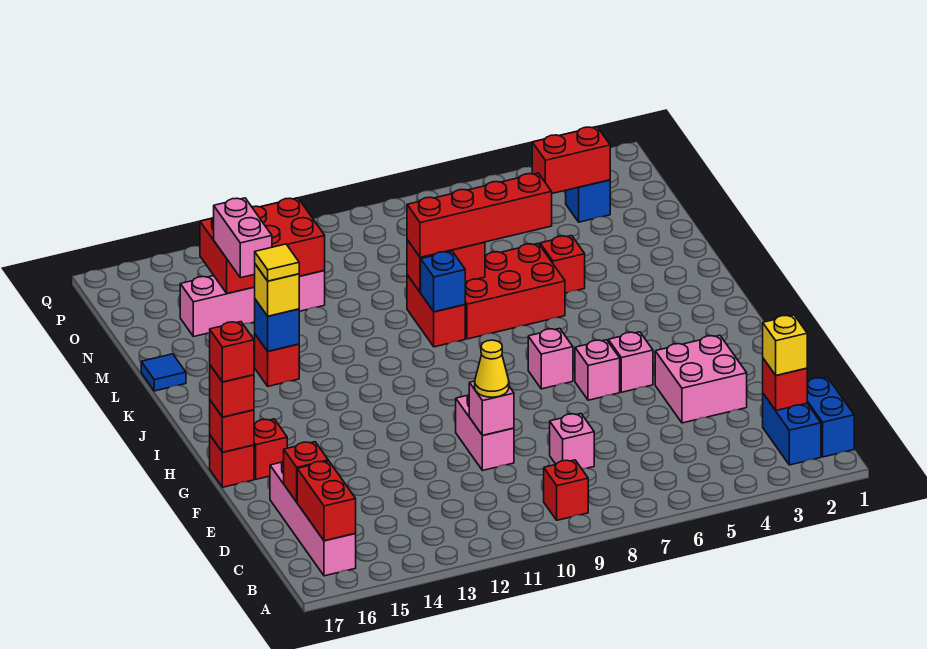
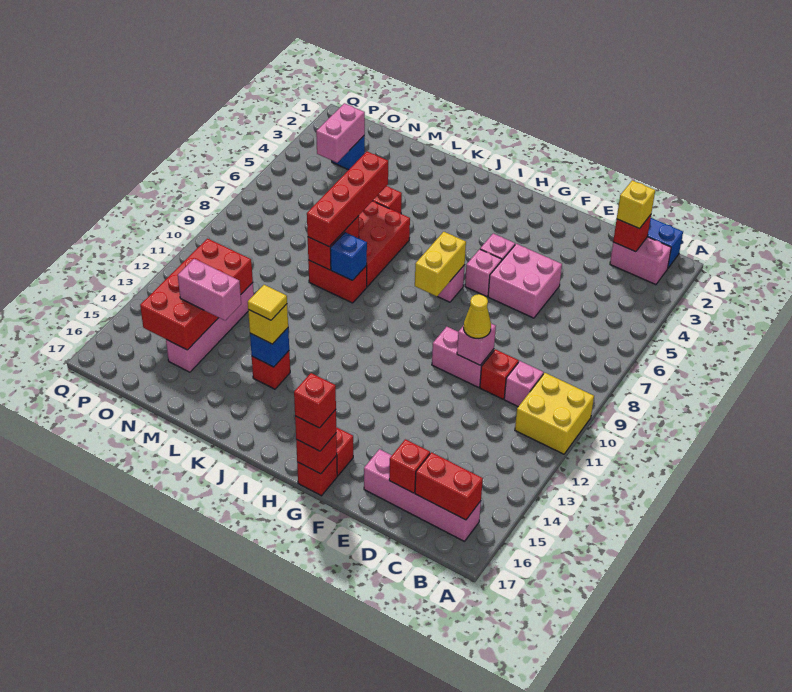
none -> yellow brick A10:B11 level 1
blue brick B2:C2 level 1 -> pink brick B2:C2 level 1
red brick B9 level 1 -> red brick D10 level 1
pink brick D8 level 1 -> pink brick C10 level 1
pink brick E3:F4 level 1 -> pink brick E5:F6 level 1
none -> yellow brick H7:H8 level 2
blue tile L17 level 1 -> none
red brick N12:O14 level 2 -> red brick N12:O15 level 2
red brick O3:O4 level 2 -> pink brick O3:O4 level 2

